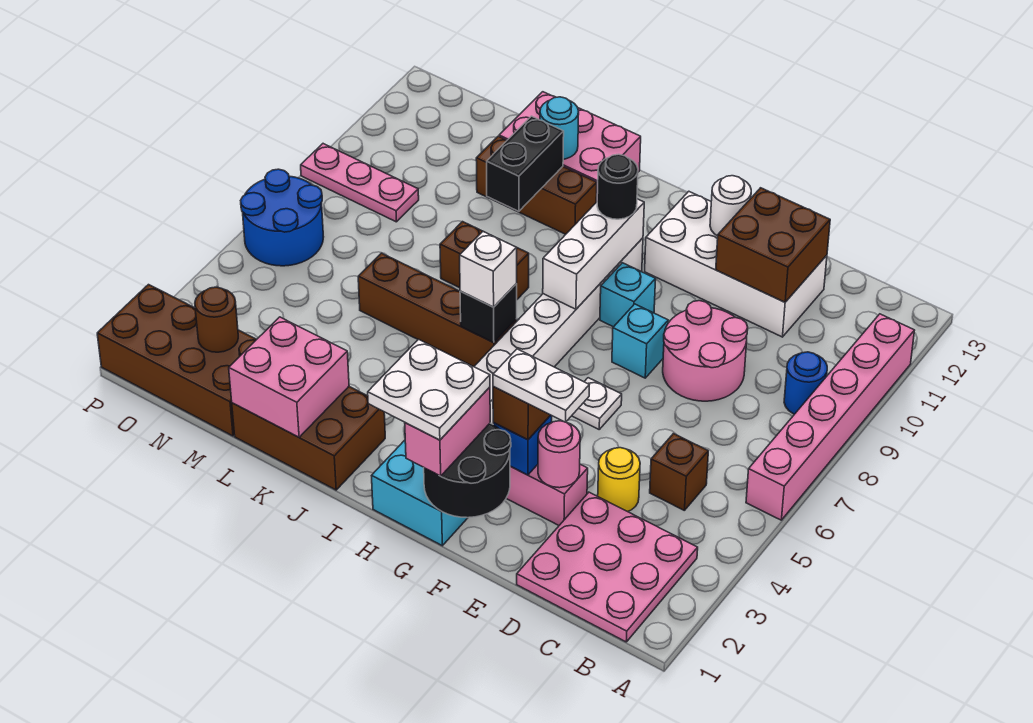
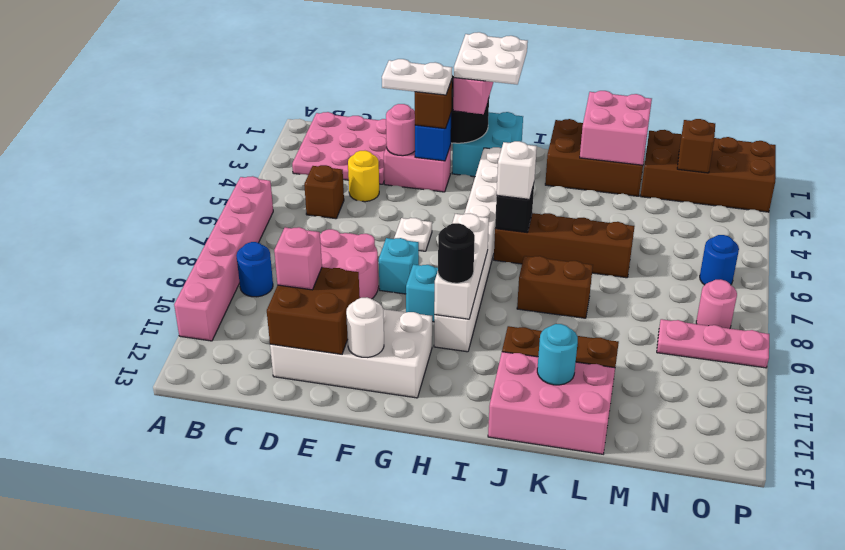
none -> pink brick D11 level 3
black brick K10:K11 level 2 -> none
brown round brick N2 level 2 -> brown brick N2 level 2
blue round brick O6:P7 level 1 -> blue round brick O6 level 1
none -> pink round brick O8 level 1

